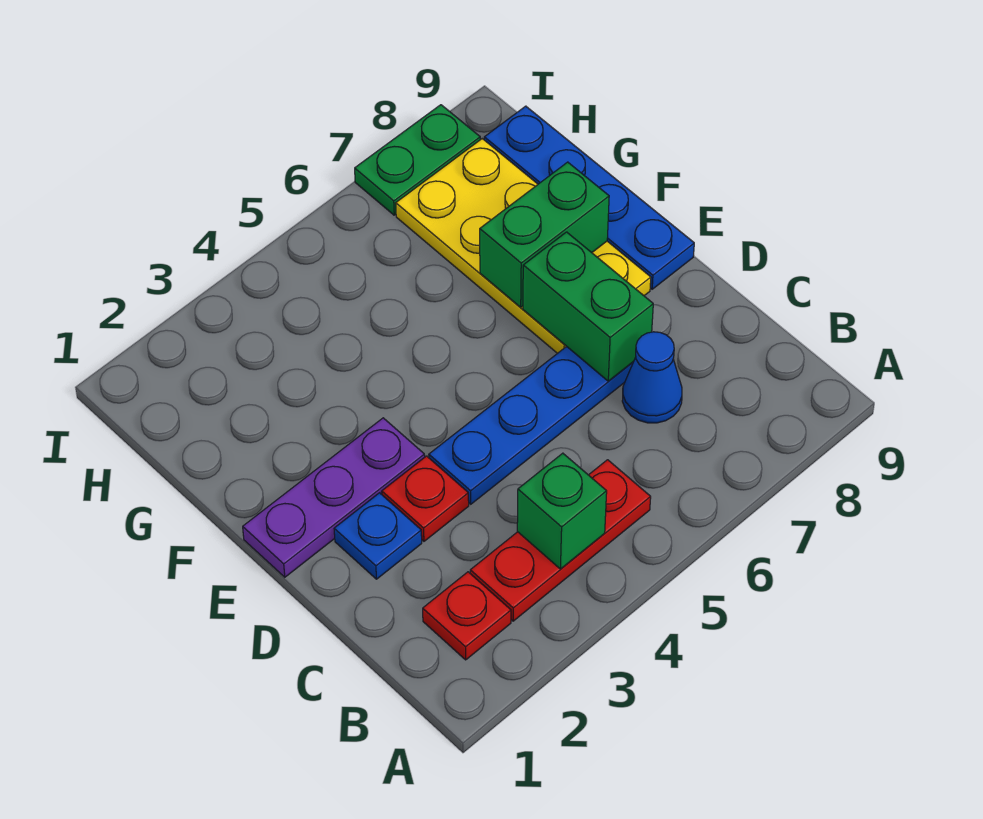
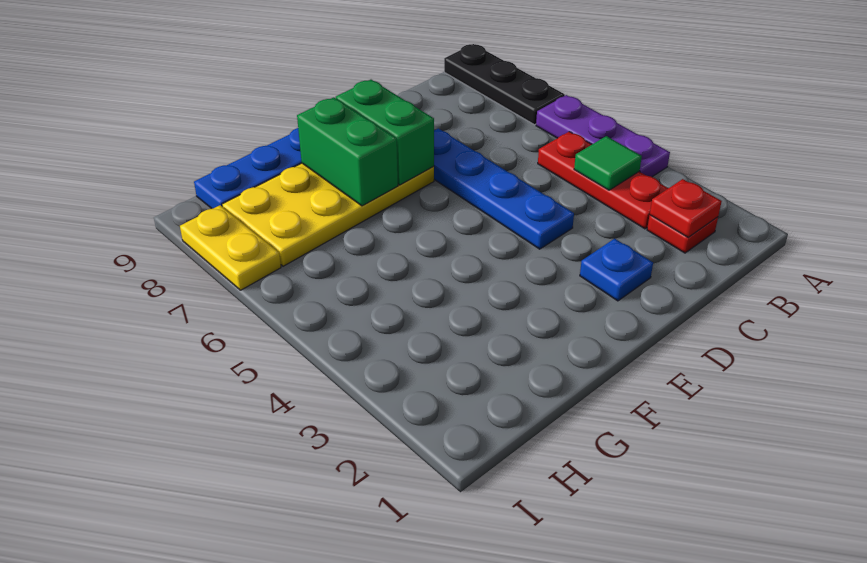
none -> black plate A7:A9 level 1
green brick B4 level 2 -> green tile B4 level 2
blue cone C7 level 1 -> none
red plate D3 level 1 -> red plate B2 level 2
green brick D7:E7 level 2 -> green brick E7:E8 level 2
purple plate E1:E3 level 1 -> purple plate A4:A6 level 1
green plate I7:I8 level 1 -> yellow plate I7:I8 level 1

